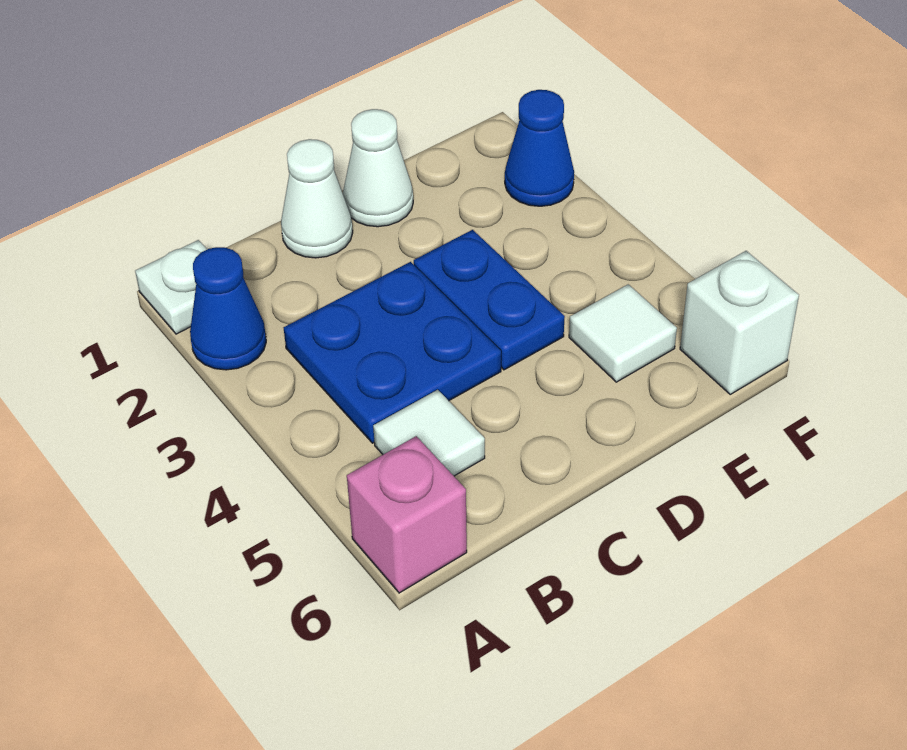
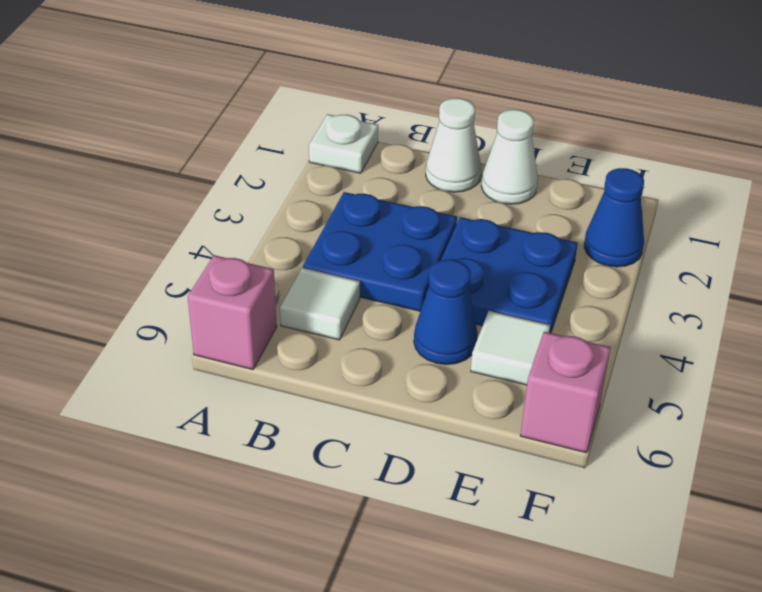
blue cone A2 level 1 -> blue cone D5 level 1
blue plate D3:D4 level 1 -> blue plate D3:E4 level 1
white brick F6 level 1 -> pink brick F6 level 1

